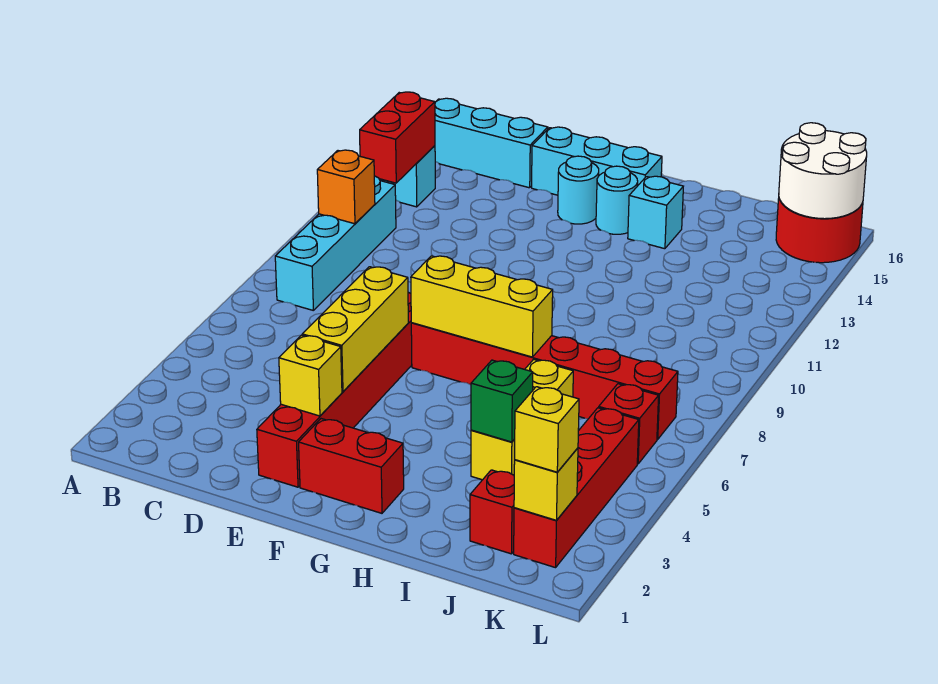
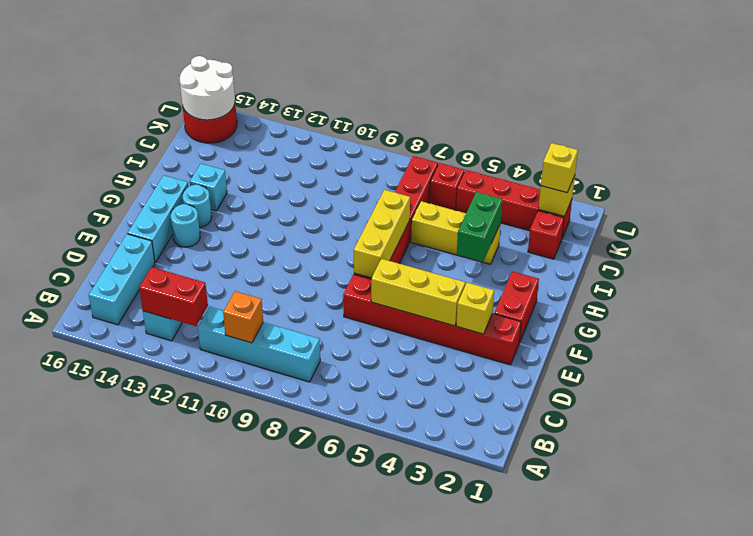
green brick I4 level 2 -> green brick H4:I4 level 2

